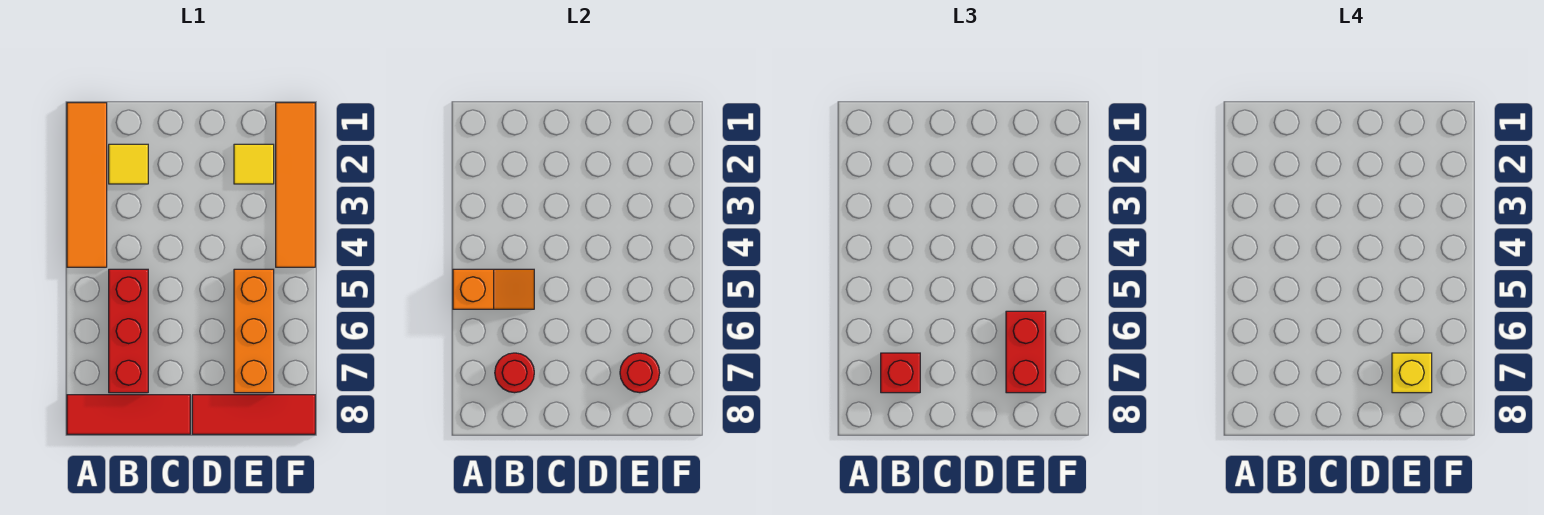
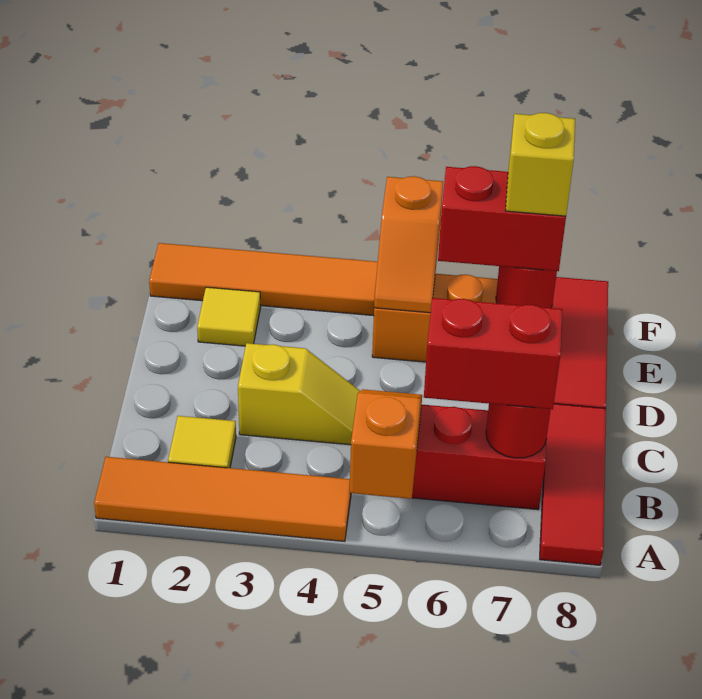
red brick B7 level 3 -> red brick B6:B7 level 3
none -> yellow slope C3:C4 level 1 top 3
none -> orange slope E5:F5 level 2 top F

